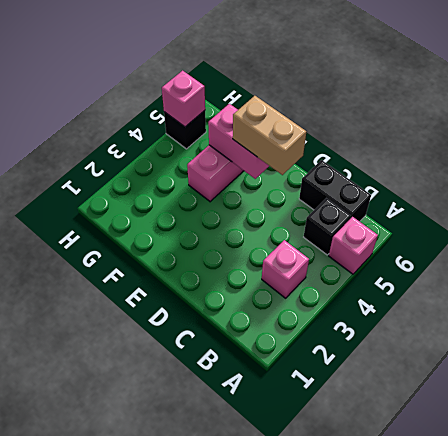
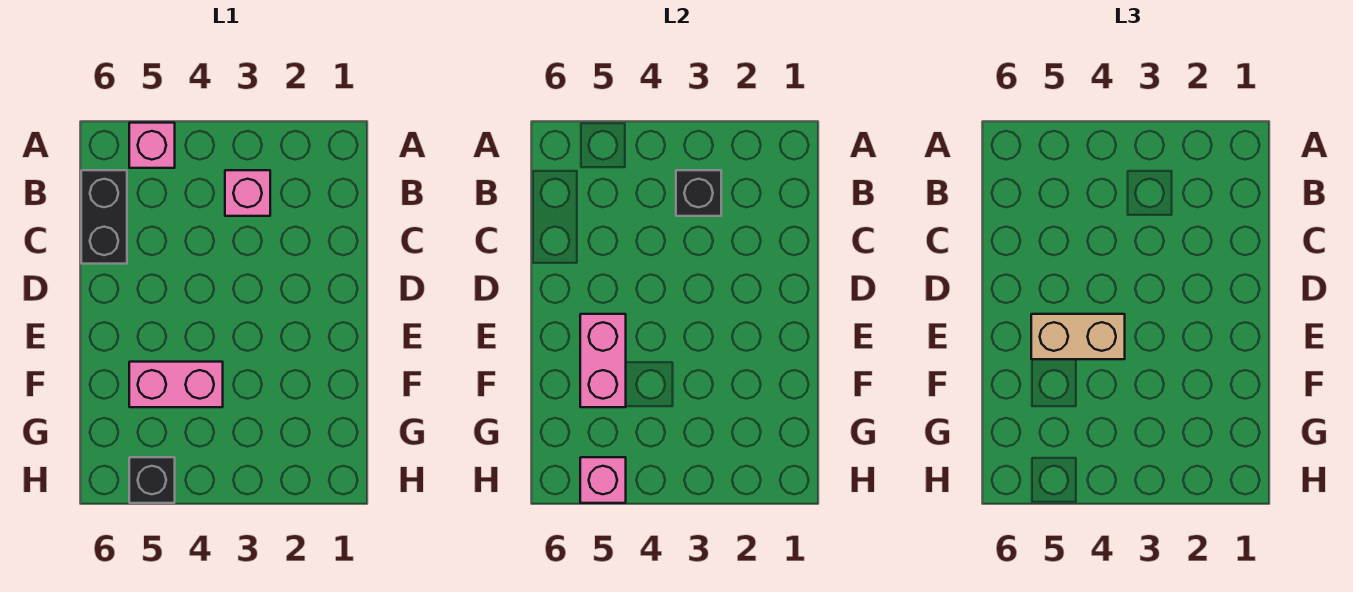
black brick B5 level 1 -> black brick B3 level 2
tan brick D5:E5 level 3 -> tan brick E4:E5 level 3

